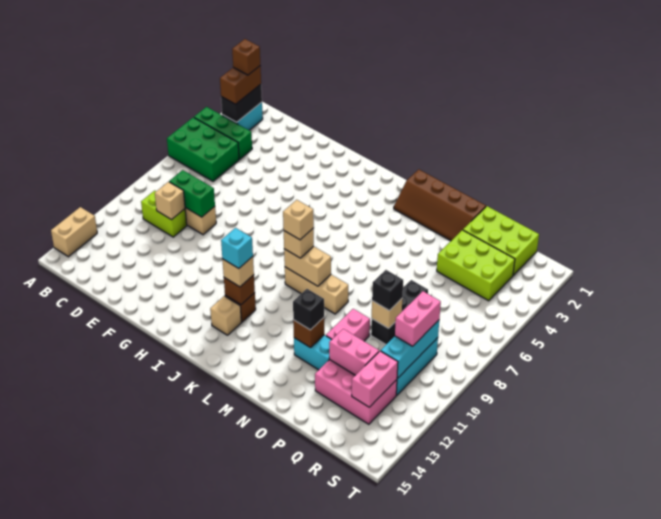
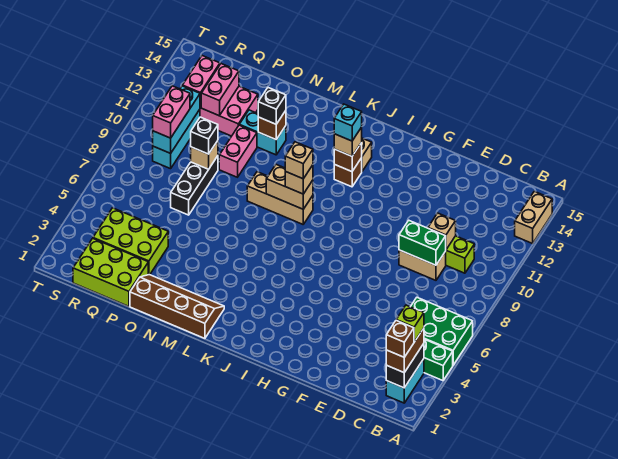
none -> lime brick B3 level 4
pink brick P12:Q12 level 2 -> pink brick Q12:Q13 level 2

